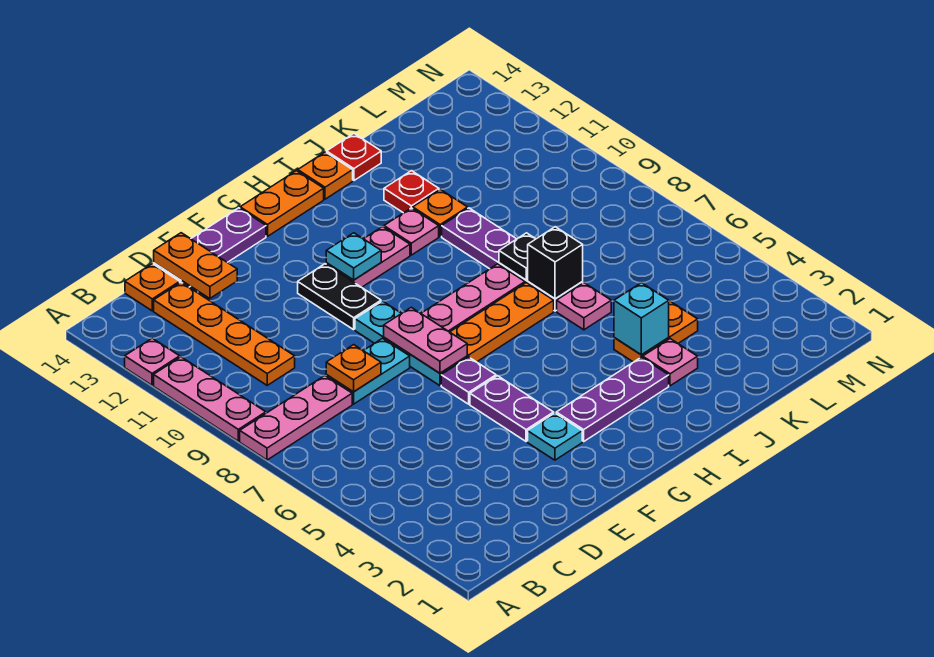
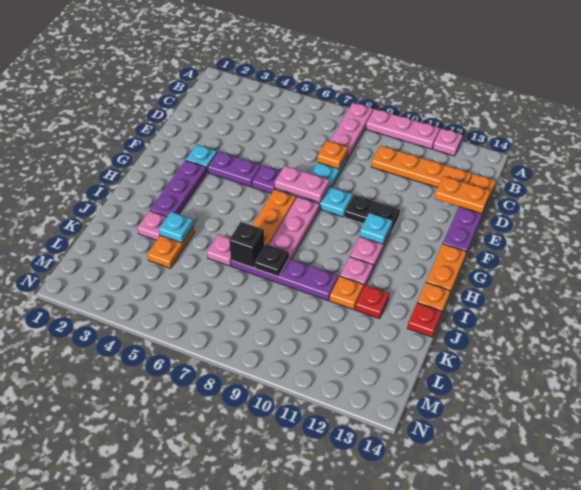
cyan brick J4 level 2 -> cyan plate J4 level 2

